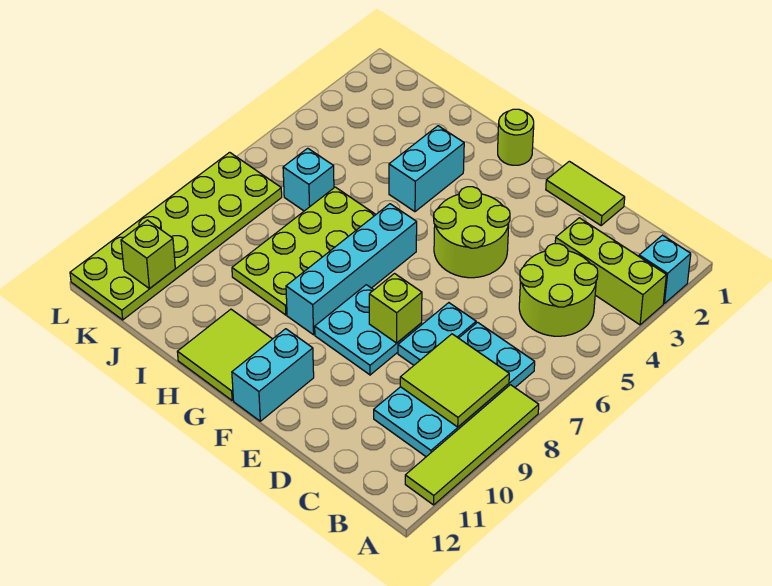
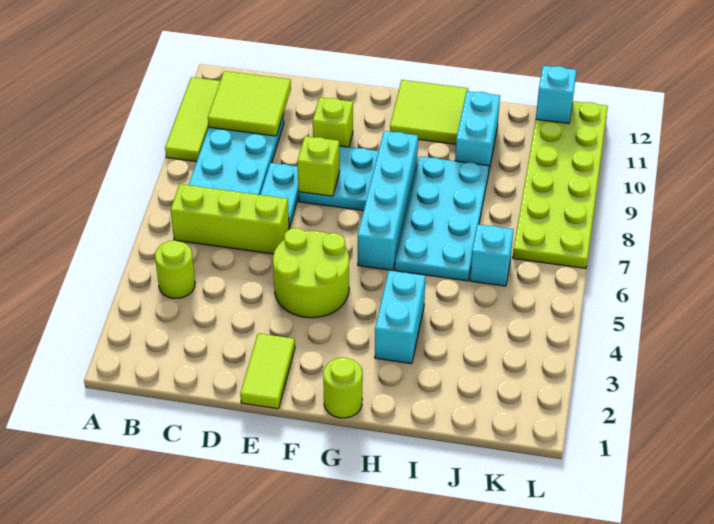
cyan brick A2 level 1 -> cyan brick K12 level 2
lime brick A3:C3 level 1 -> lime brick B6:D6 level 1
lime tile A8:A11 level 1 -> lime tile A9:A11 level 1
lime round brick B4:C5 level 1 -> lime round brick B4 level 1
lime tile B8:C9 level 2 -> lime tile B10:C11 level 2
lime tile D1:E1 level 1 -> lime tile E1:E2 level 1
cyan brick F11:F12 level 1 -> cyan brick I10:I11 level 1
lime plate H6:I9 level 1 -> cyan plate H6:I9 level 1
lime brick K11 level 2 -> lime brick E10 level 1

